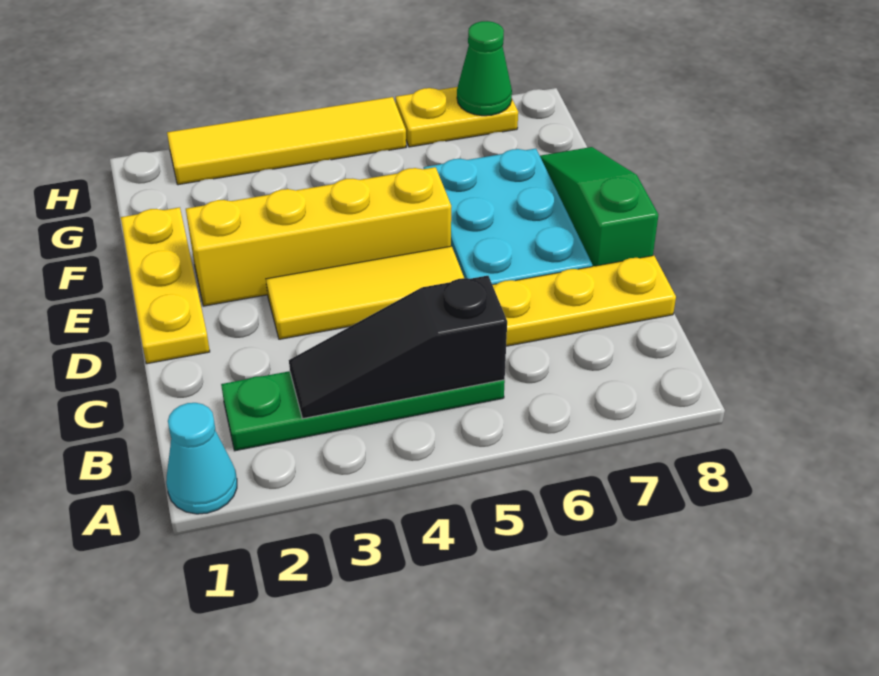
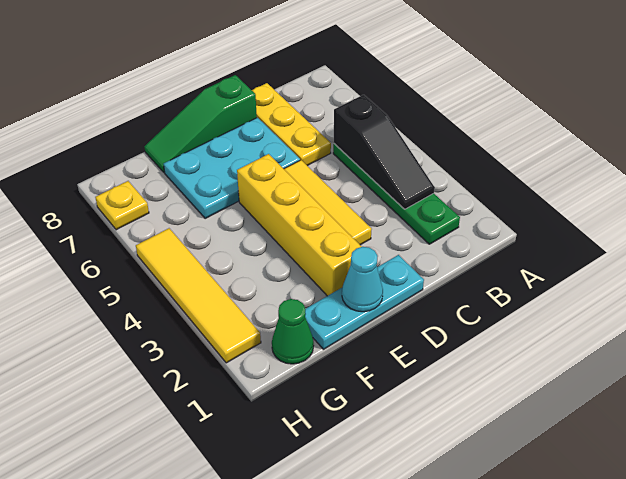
cyan cone A1 level 1 -> cyan cone E1 level 2
yellow plate D1:F1 level 1 -> cyan plate D1:F1 level 1
yellow plate H6:H7 level 1 -> yellow plate H7 level 1
green cone H7 level 2 -> green cone G1 level 1

